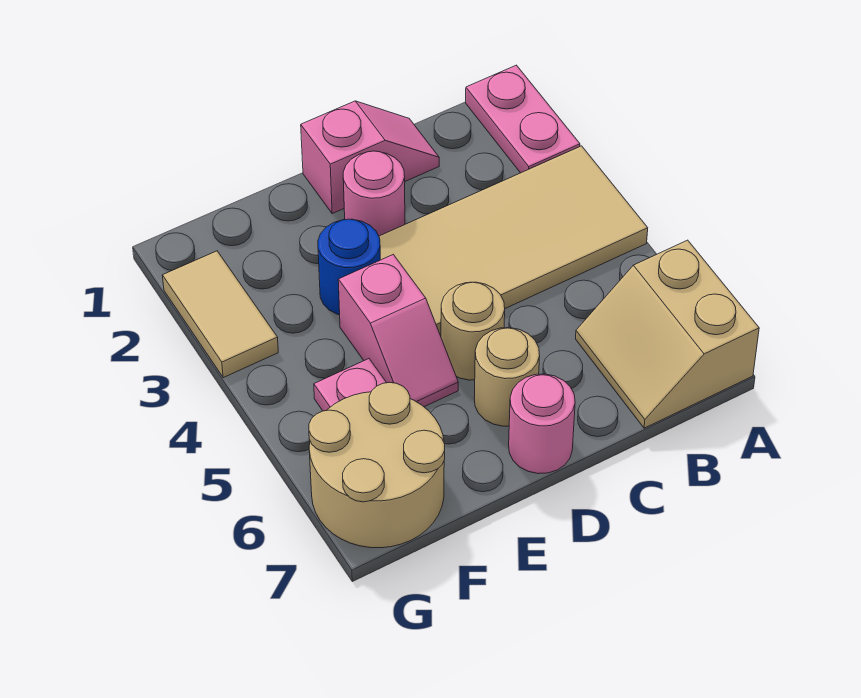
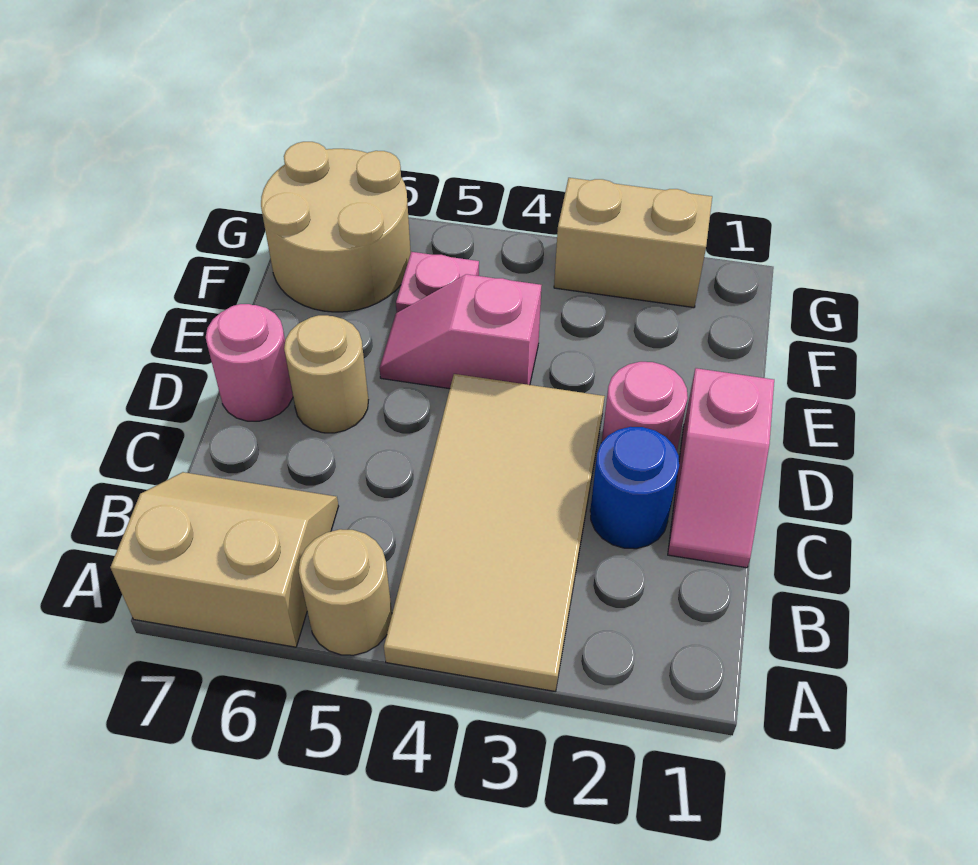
pink plate A1:A2 level 1 -> none
tan round brick D5 level 1 -> tan round brick A5 level 1
blue round brick E3 level 1 -> blue round brick C2 level 1
tan tile G2:G3 level 1 -> tan brick G2:G3 level 1

